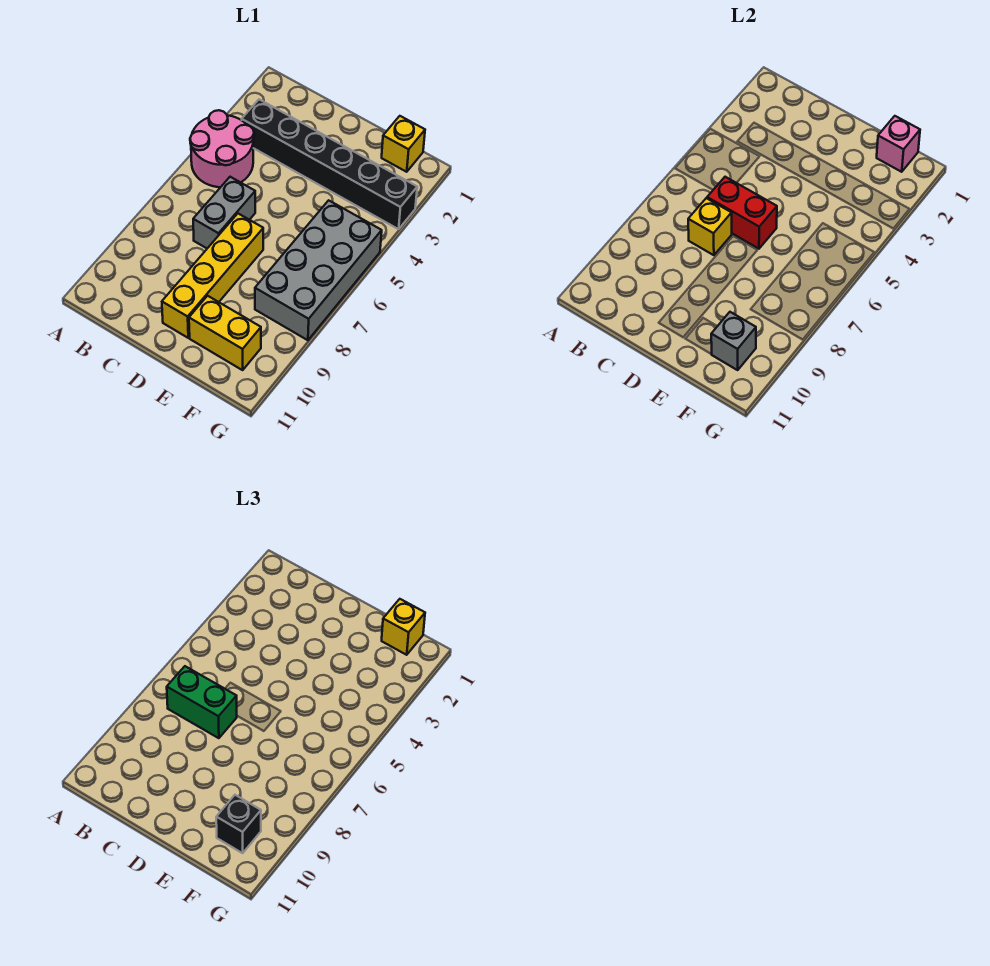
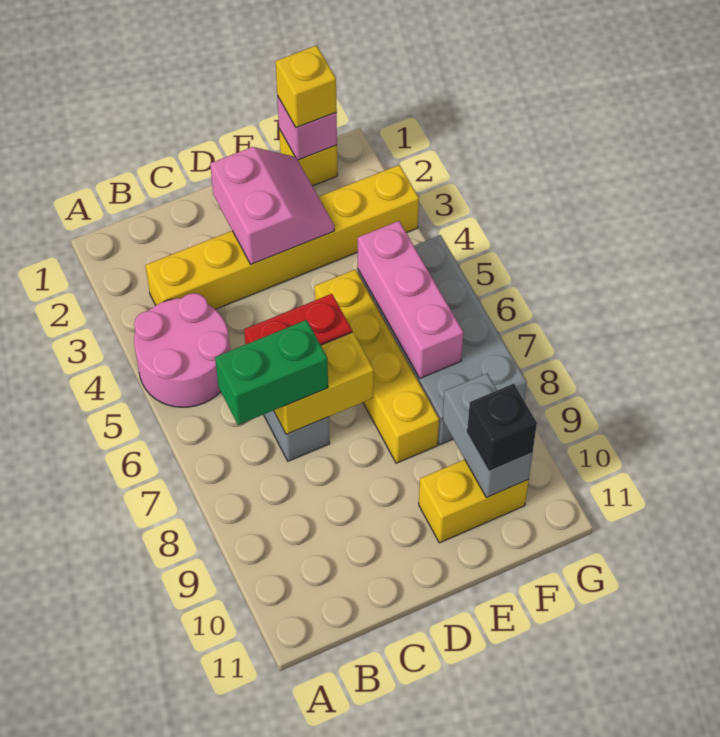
black brick B3:G3 level 1 -> yellow brick B3:G3 level 1
yellow brick C7 level 2 -> yellow brick C7:D7 level 2
none -> pink slope D2:E3 level 2 top D
yellow brick D7:D10 level 1 -> yellow brick E5:E8 level 1
none -> pink brick F5:F7 level 2
grey brick F10 level 2 -> grey brick F9:F10 level 2

